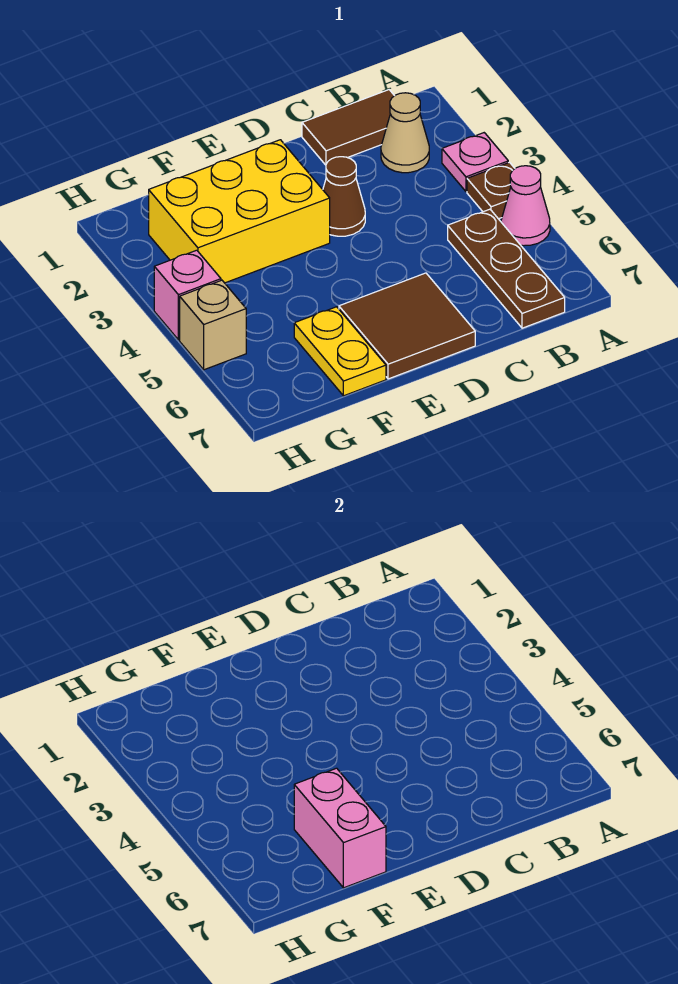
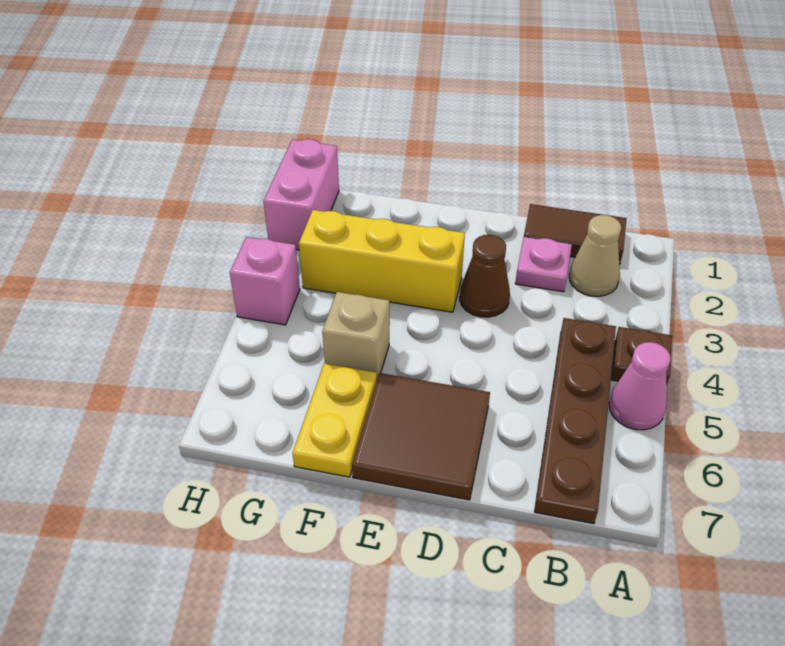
pink plate A3 level 1 -> pink plate C2 level 1
brown plate B5:B7 level 1 -> brown plate B4:B7 level 1
yellow brick E2:G3 level 1 -> yellow brick E3:G3 level 1
pink brick F6:F7 level 2 -> pink brick H1:H2 level 1
tan brick H5 level 1 -> tan brick F5 level 1

